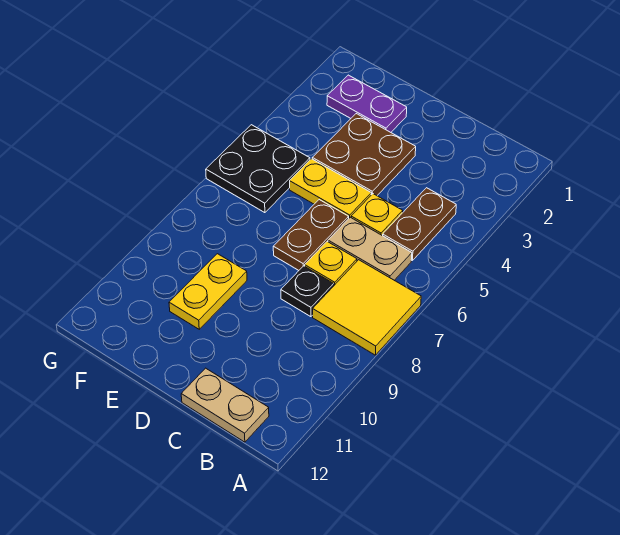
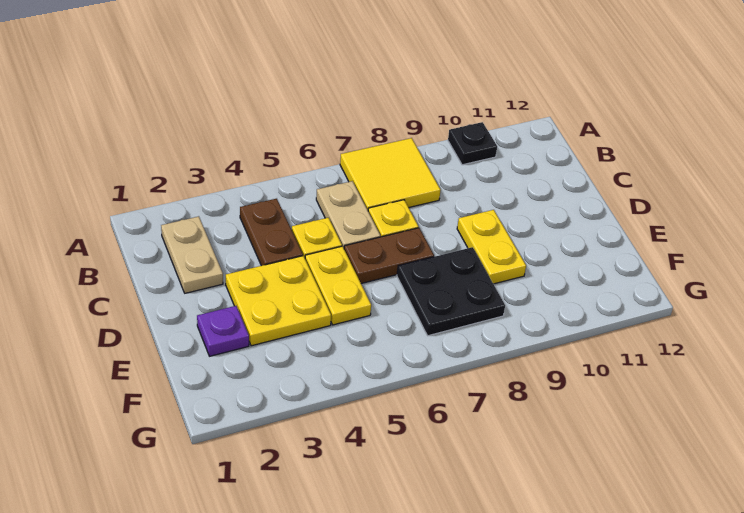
brown plate B4:B5 level 1 -> brown plate B4:C4 level 1
tan plate B12:C12 level 1 -> tan plate B2:C2 level 1
black plate C8 level 1 -> black plate A10 level 1
brown plate D3:E4 level 1 -> yellow plate D3:E4 level 1
purple plate E2:F2 level 1 -> purple plate E2 level 1
yellow plate E9:E10 level 1 -> yellow plate D9:E9 level 1
black plate F5:G6 level 1 -> black plate E7:F8 level 1

